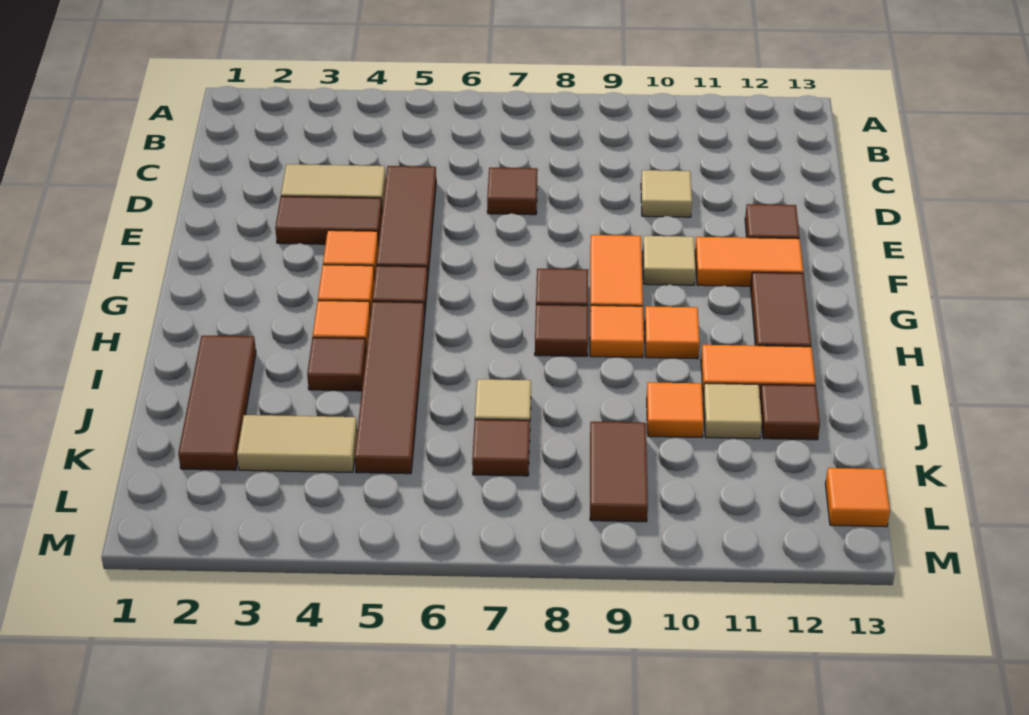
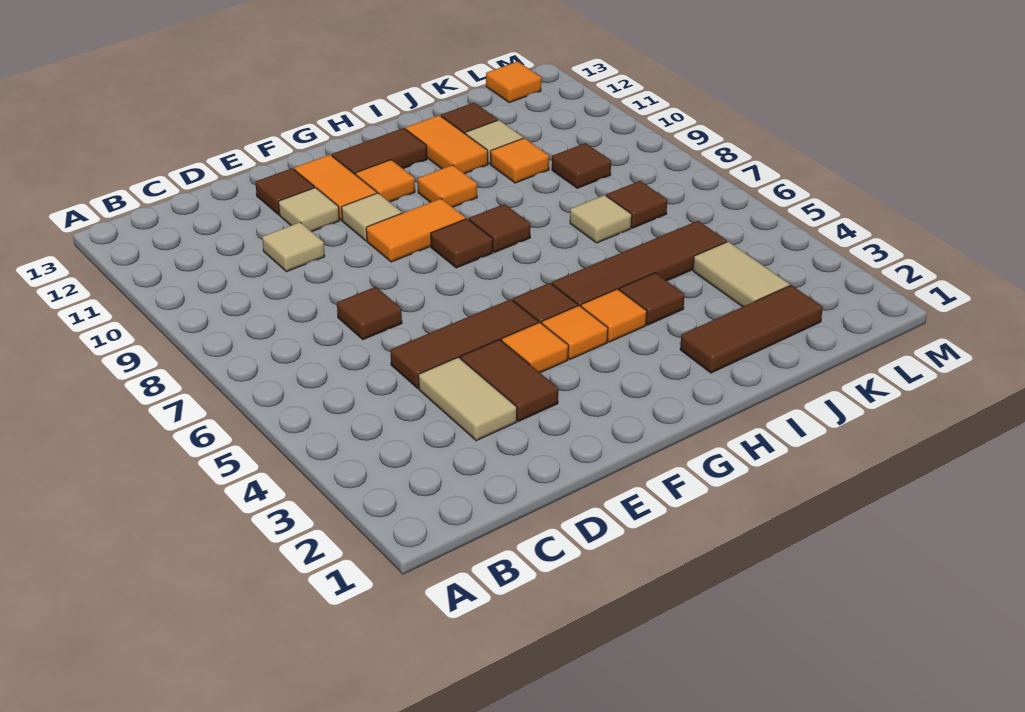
none -> tan tile E11 level 1
orange tile H9 level 1 -> orange tile G11 level 1
brown tile K9:L9 level 1 -> brown tile K9 level 1

